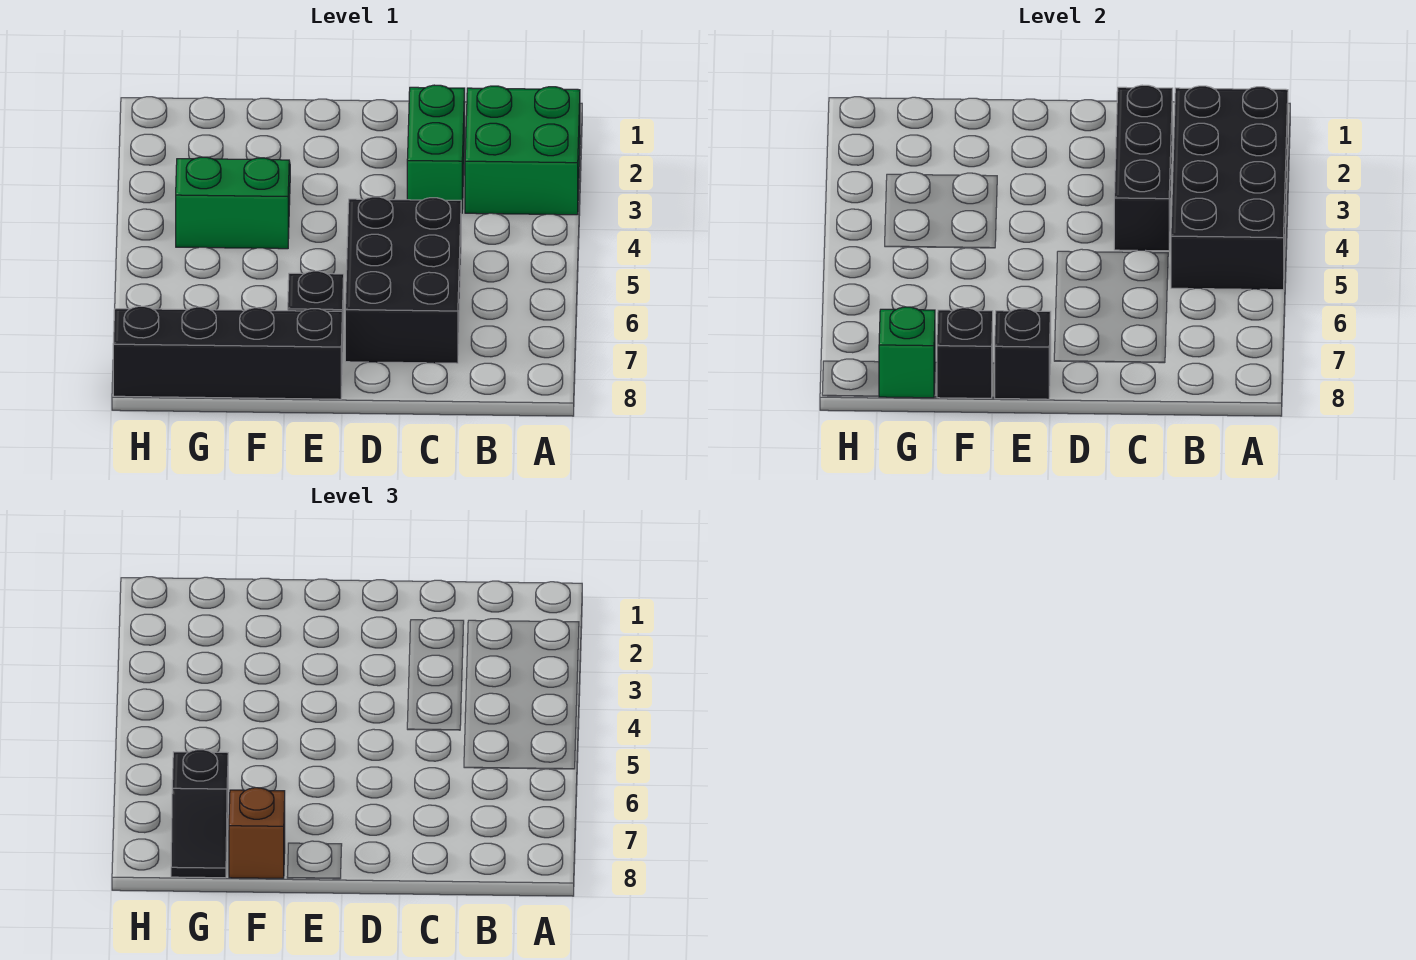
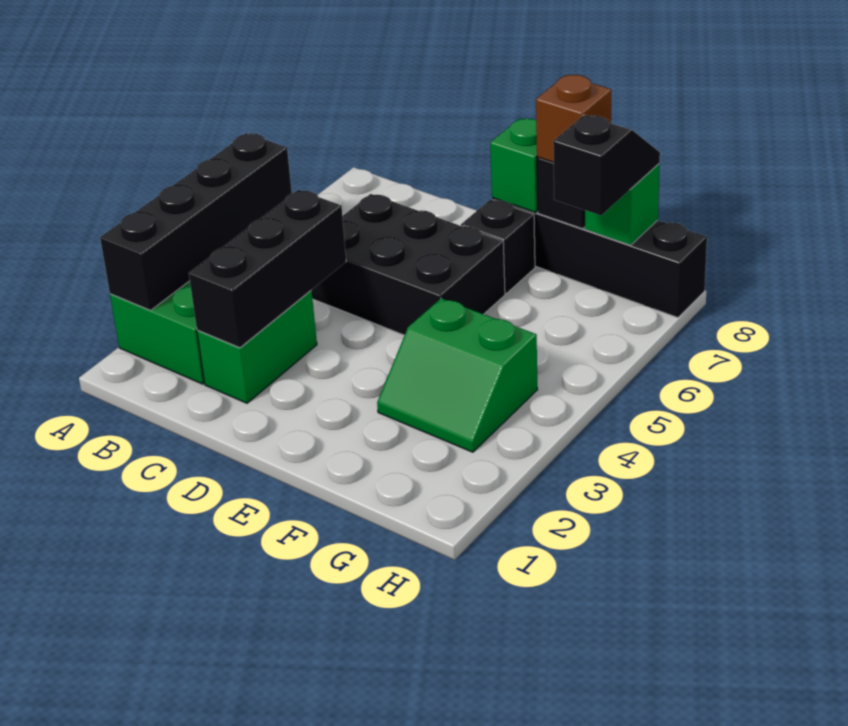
black brick A2:B5 level 2 -> black brick A2:A5 level 2
black brick C5:D7 level 1 -> black brick C5:E6 level 1
black brick E8 level 2 -> green brick E8 level 2

